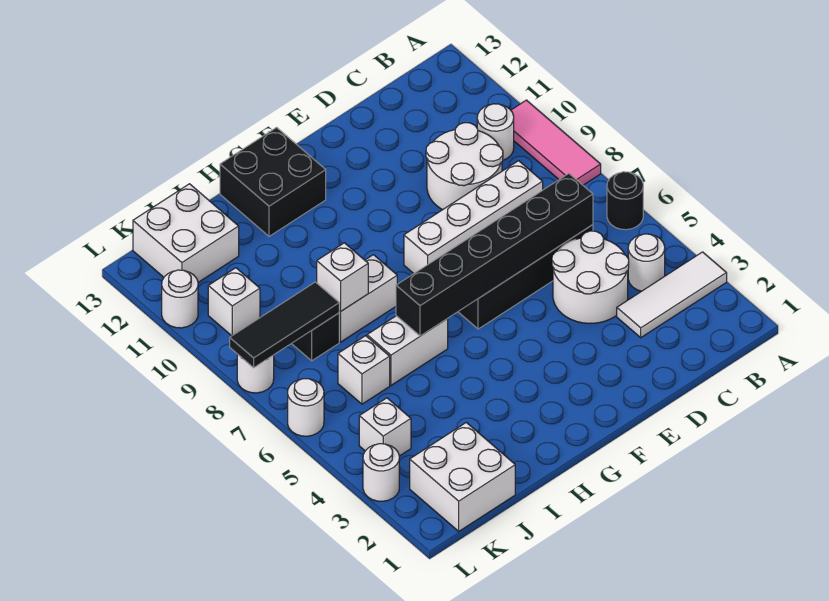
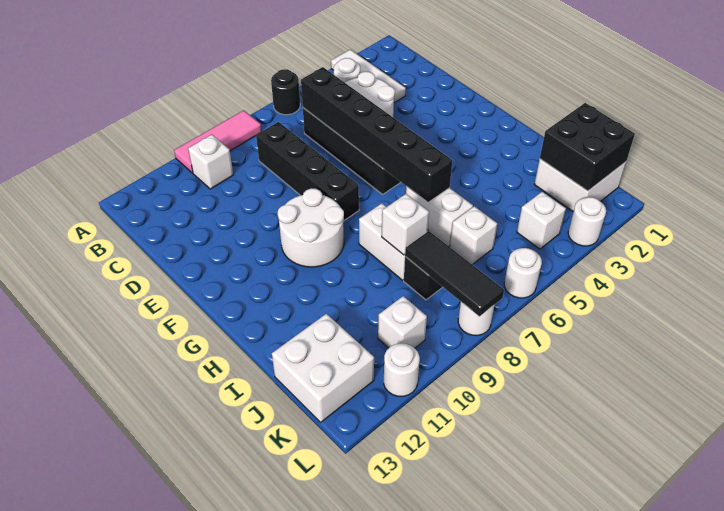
white round brick B10 level 1 -> white brick B10 level 1
white brick C8:F8 level 1 -> black brick C8:F8 level 1
white round brick C9:D10 level 1 -> white round brick F9:G10 level 1
black brick G12:H13 level 1 -> black brick J1:K2 level 2

